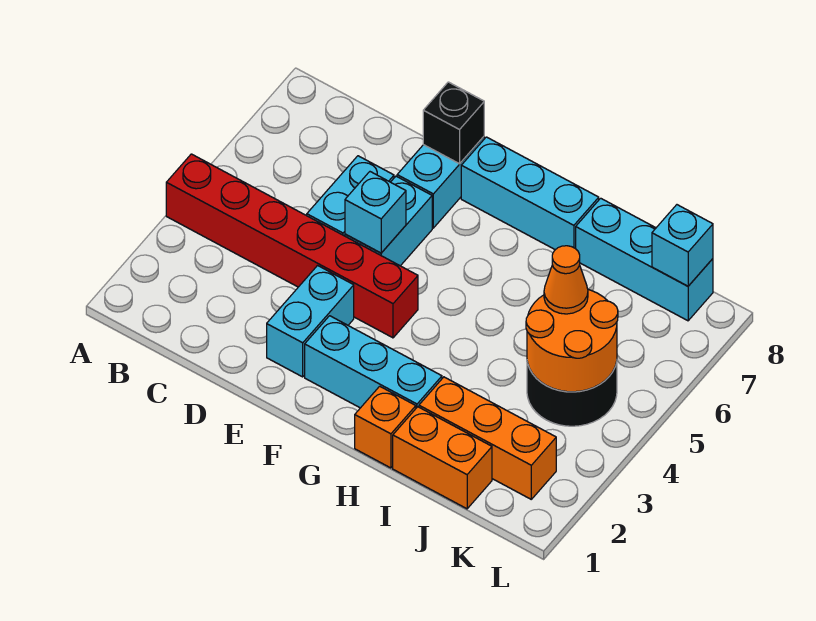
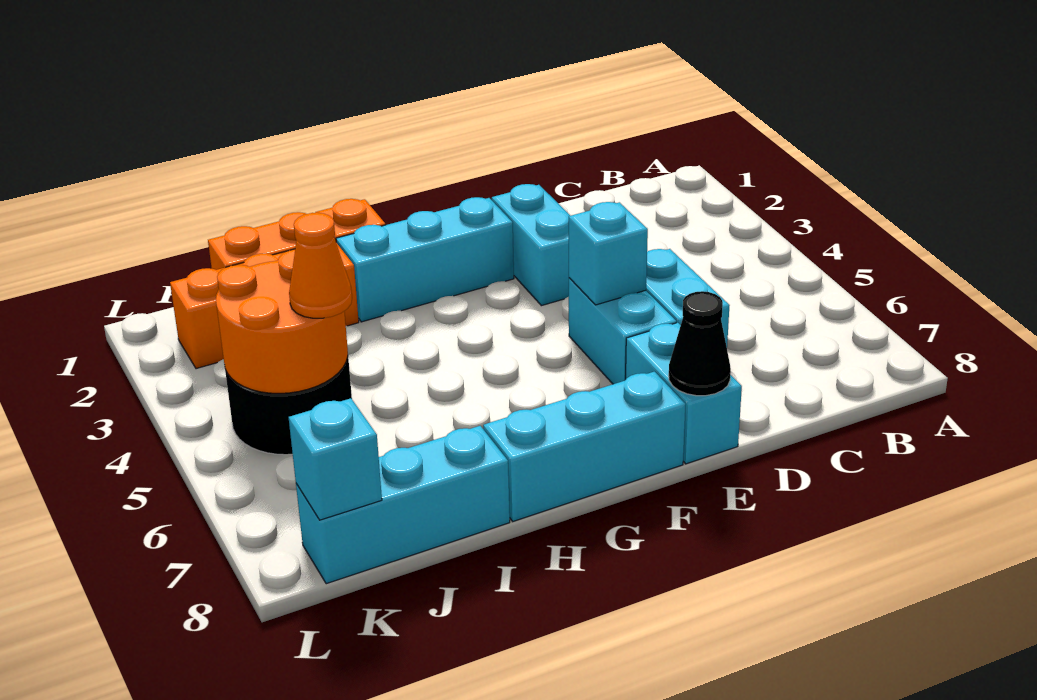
red brick A4:F4 level 1 -> none
black brick E8 level 2 -> black cone E8 level 2

